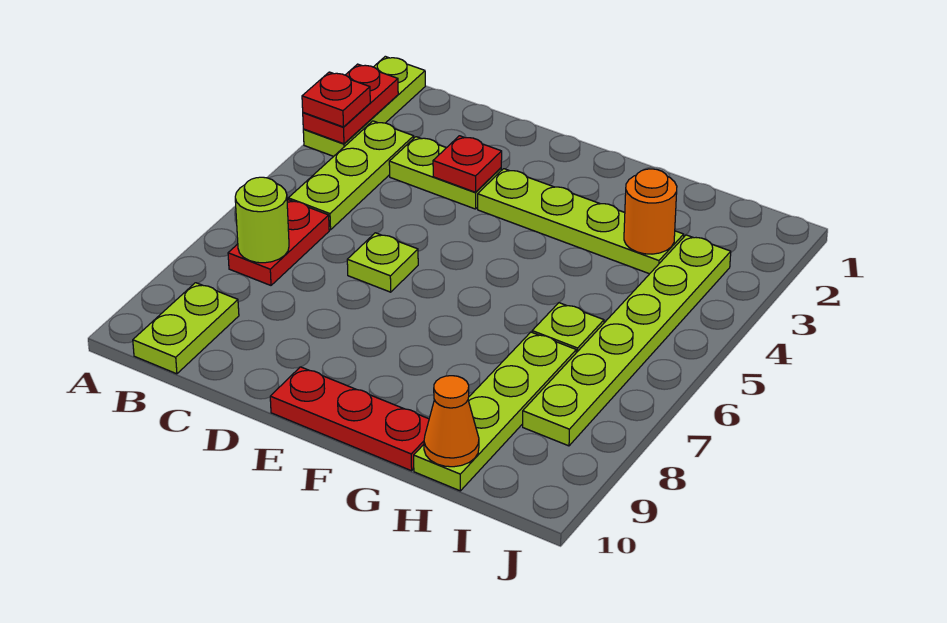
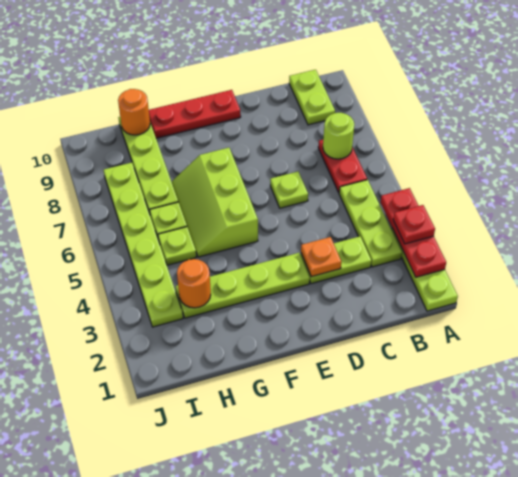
red plate A2:A3 level 2 -> red plate A2:A4 level 2
red plate D3 level 2 -> orange plate D3 level 2
none -> lime slope F5:G7 level 1 top F
none -> lime plate H5 level 1
orange cone H10 level 2 -> orange round brick H10 level 2

